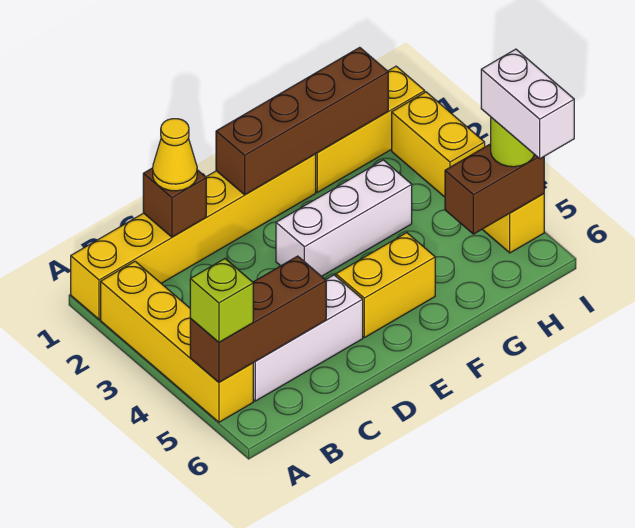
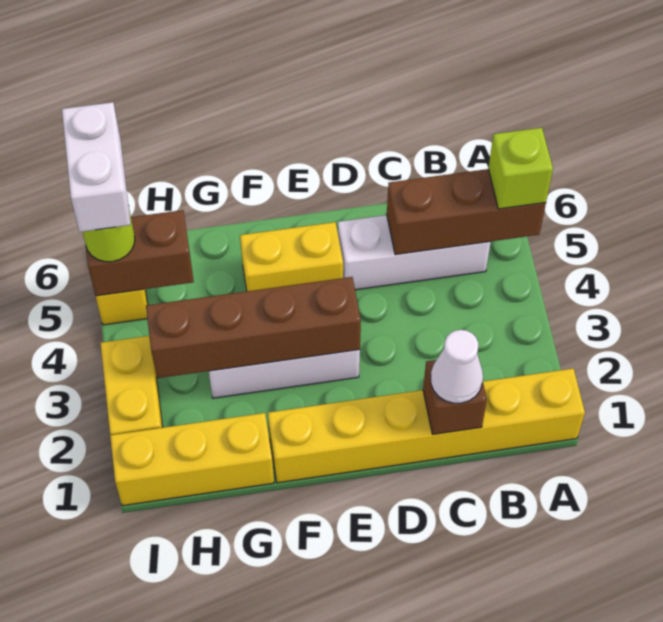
yellow brick A2:A5 level 1 -> none
yellow cone C1 level 3 -> white cone C1 level 3
brown brick E1:H1 level 2 -> brown brick E3:H3 level 2

